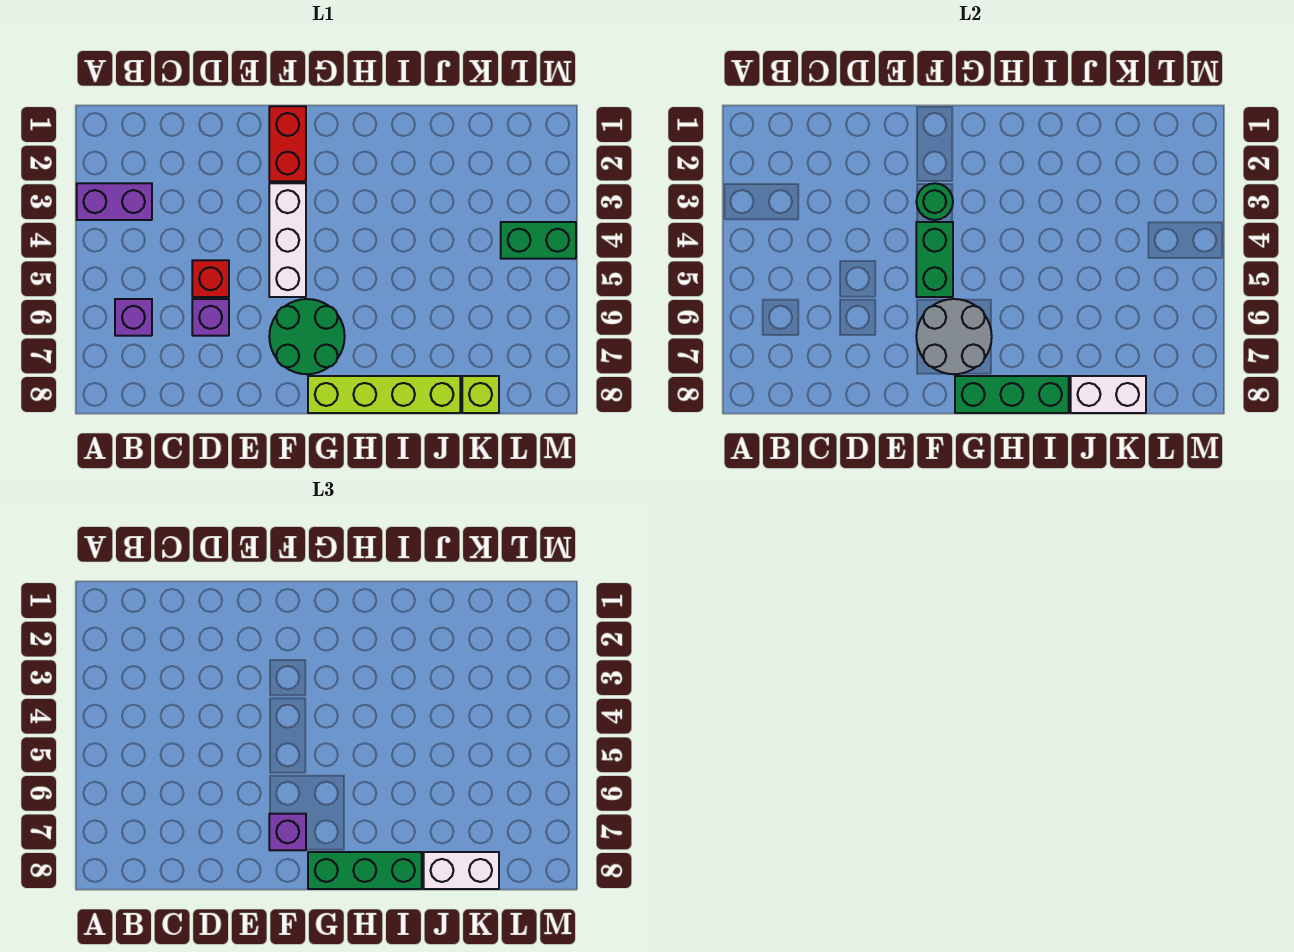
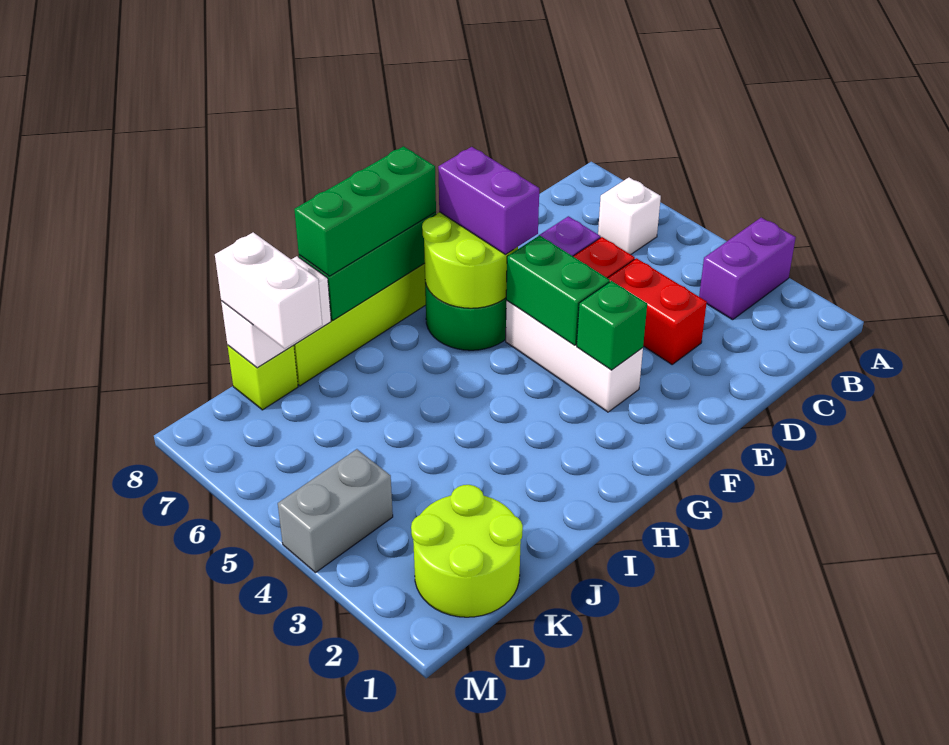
purple brick B6 level 1 -> white brick B6 level 1
red brick F1:F2 level 1 -> red brick D3:D4 level 1
green round brick F3 level 2 -> green brick F3 level 2
grey round brick F6:G7 level 2 -> lime round brick F6:G7 level 2
purple brick F7 level 3 -> purple brick F6:F7 level 3
white brick J8:K8 level 3 -> white brick K7:K8 level 3
none -> lime round brick K1:L2 level 1
green brick L4:M4 level 1 -> grey brick L4:M4 level 1

